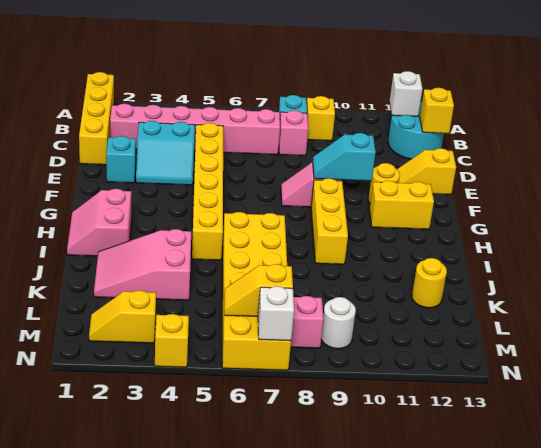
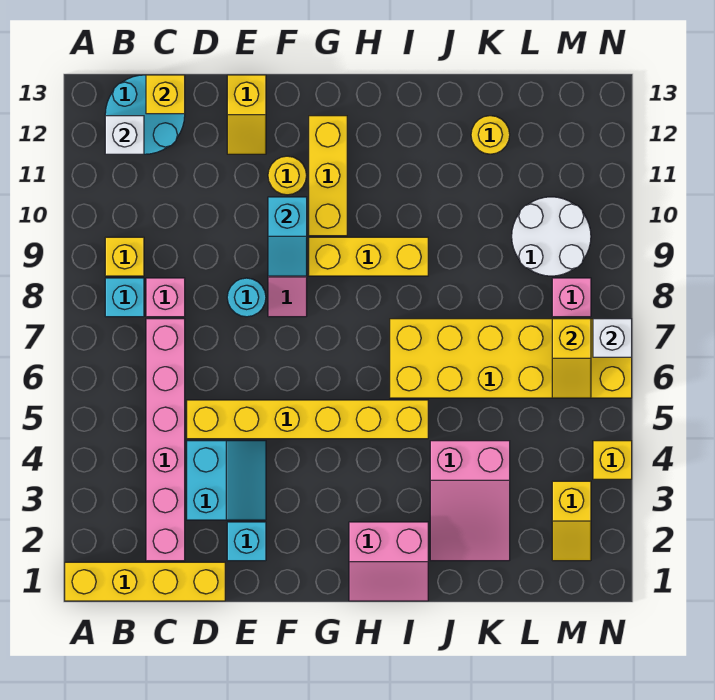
none -> cyan round brick E8 level 1
yellow brick G11:G12 level 1 -> yellow brick G10:G12 level 1
white round brick M9 level 1 -> white round brick L9:M10 level 1

